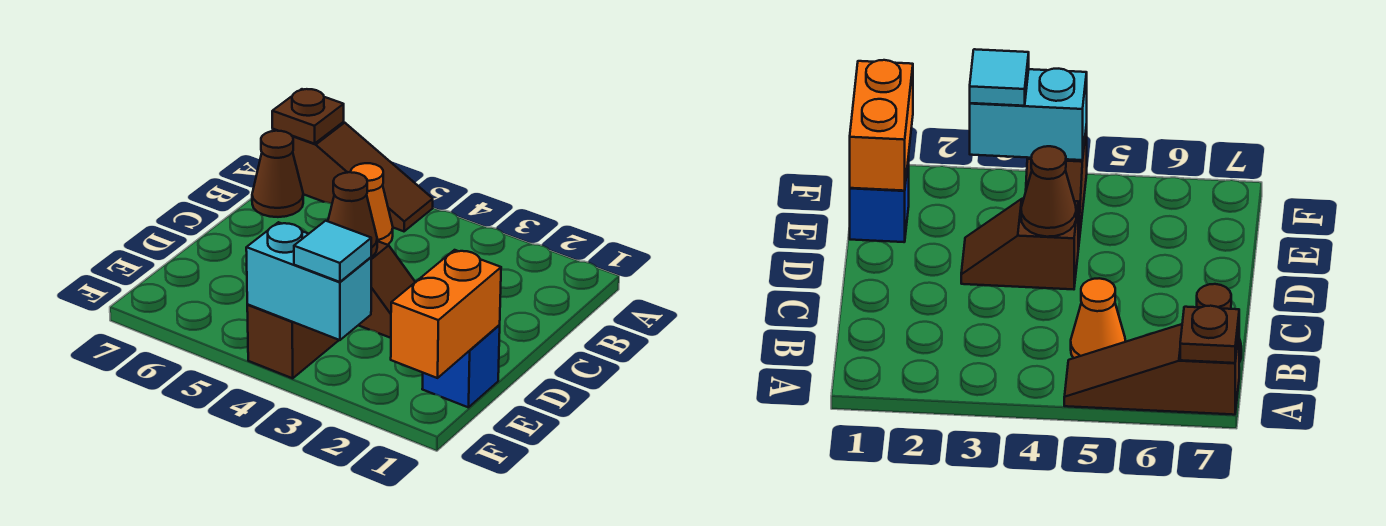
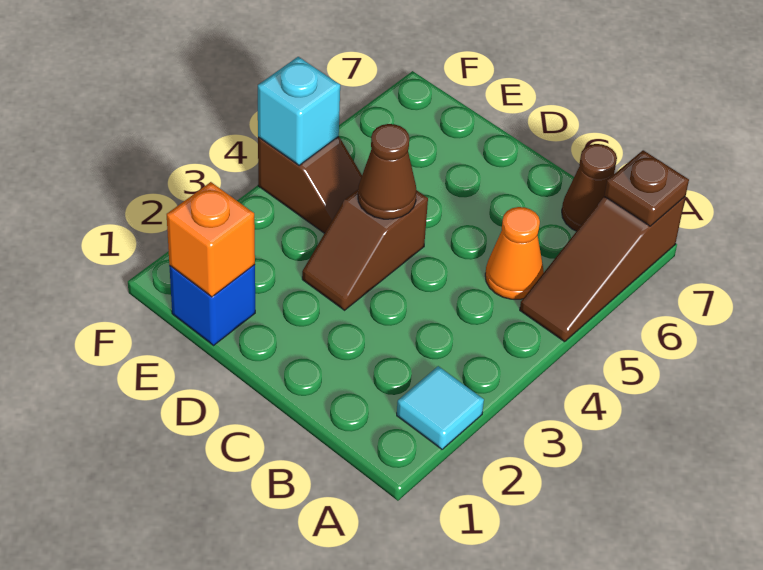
orange brick E1:F1 level 2 -> orange brick E1 level 2
cyan brick F3:F4 level 2 -> cyan brick F4 level 2
cyan tile F3 level 3 -> cyan tile A2 level 1

